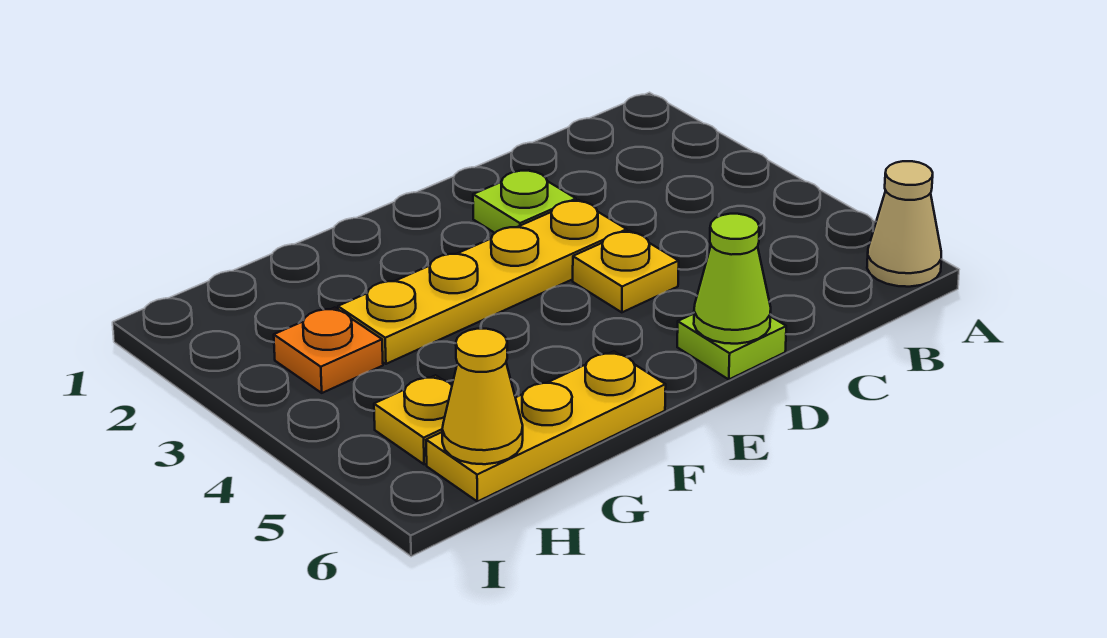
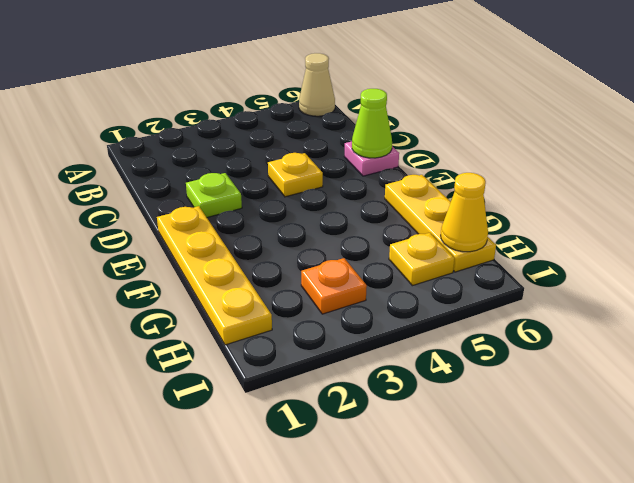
yellow plate D3:G3 level 1 -> yellow plate E1:H1 level 1
lime plate D6 level 1 -> pink plate D6 level 1

